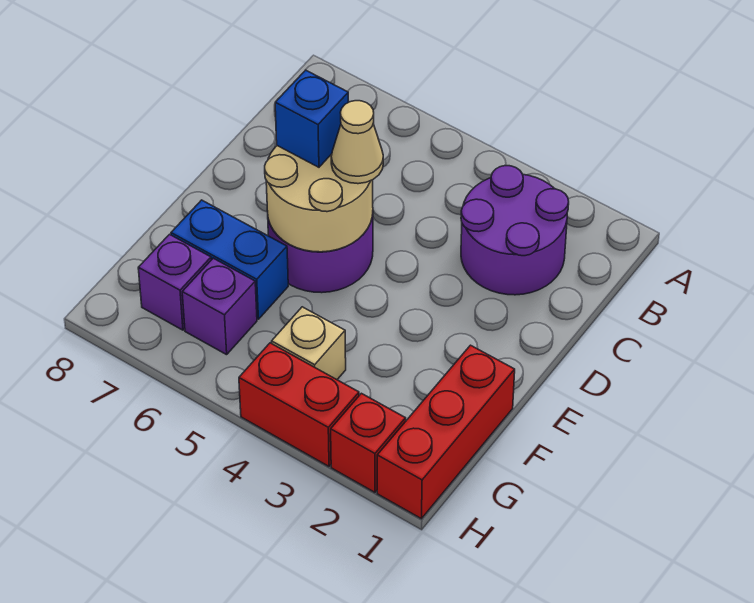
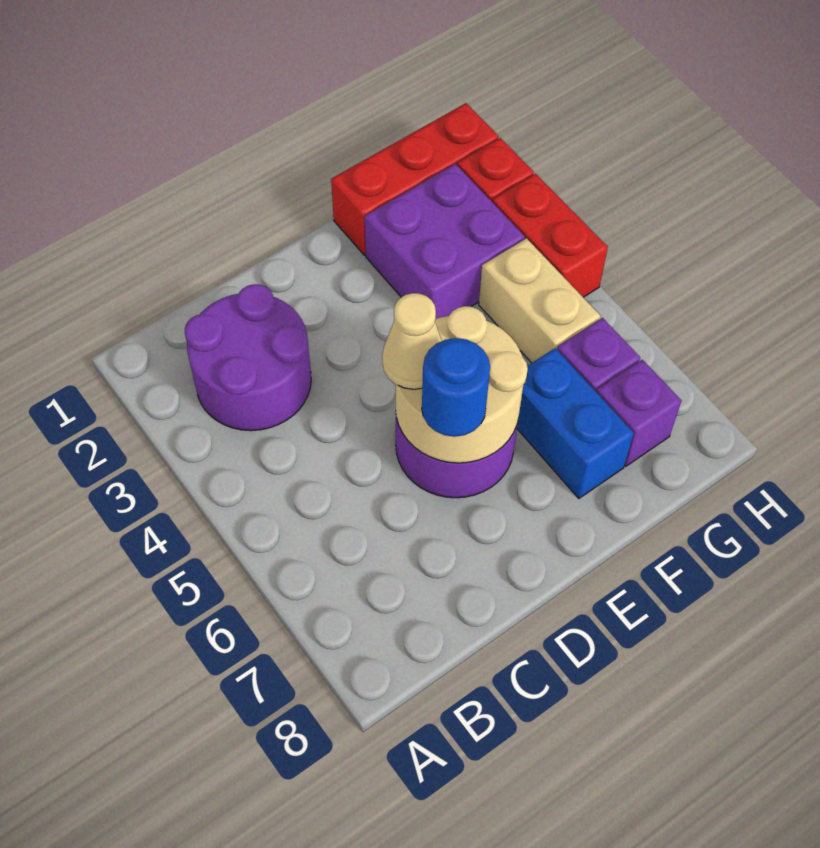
blue brick D6 level 3 -> blue round brick D6 level 3
none -> purple brick F2:G3 level 1
tan brick G4 level 1 -> tan brick G4:G5 level 1

